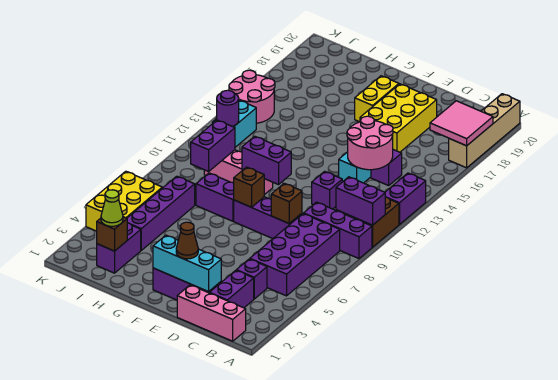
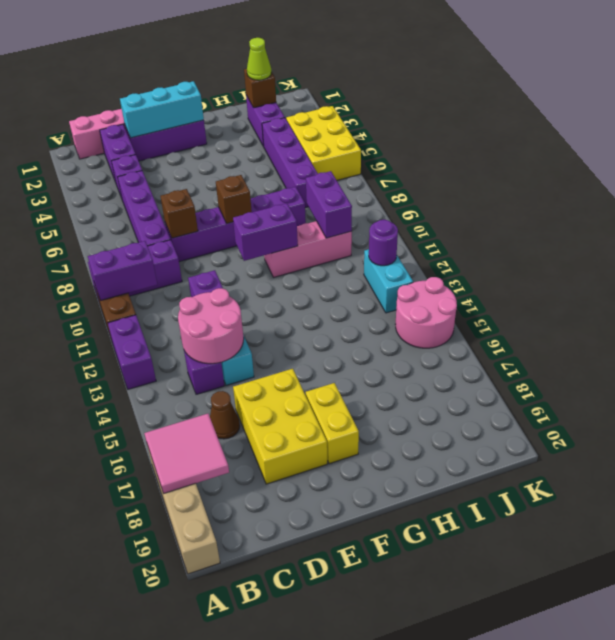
purple brick B5:C8 level 1 -> purple brick C5:C8 level 1
brown cone E2 level 3 -> brown cone C16 level 1

